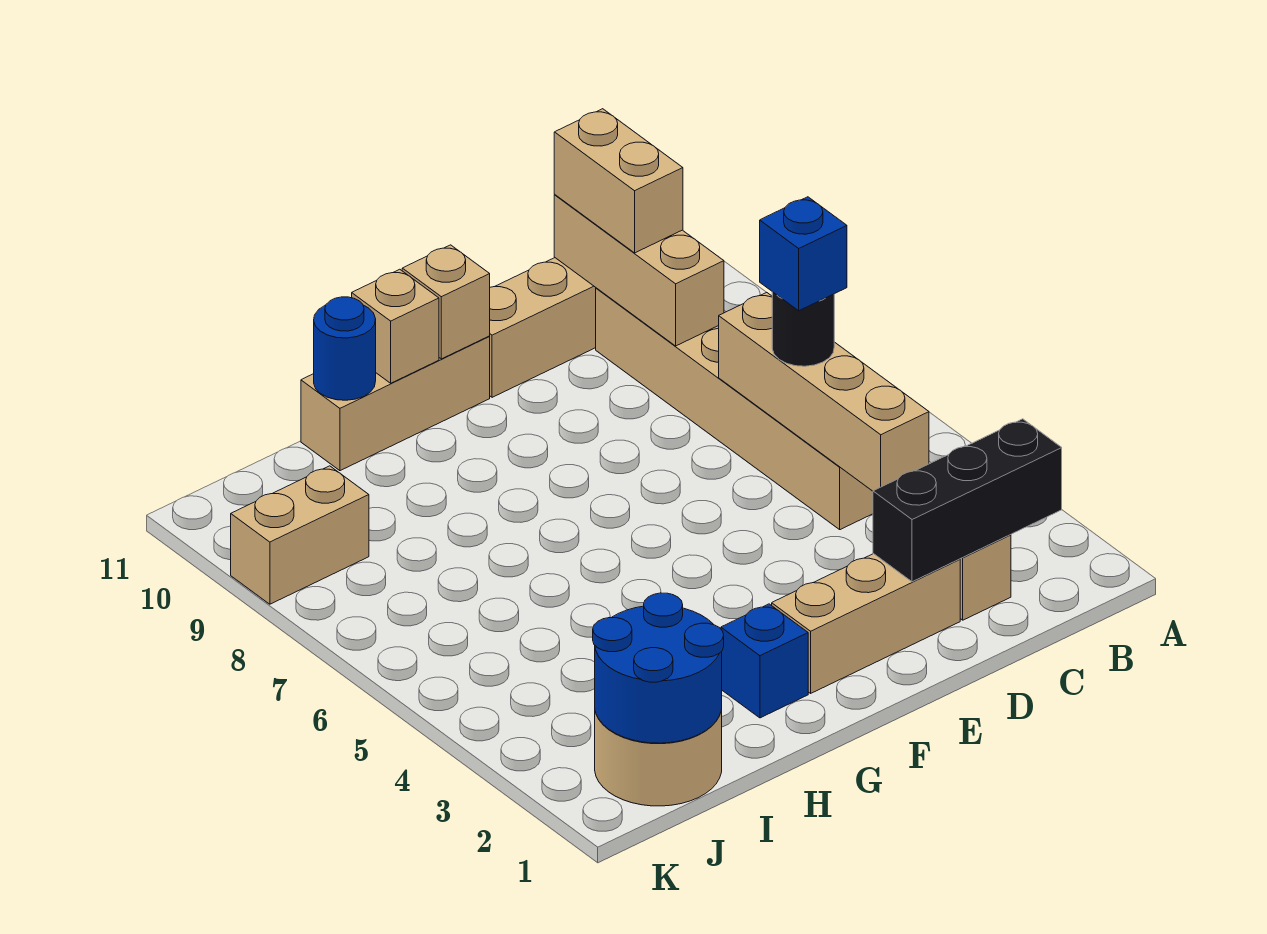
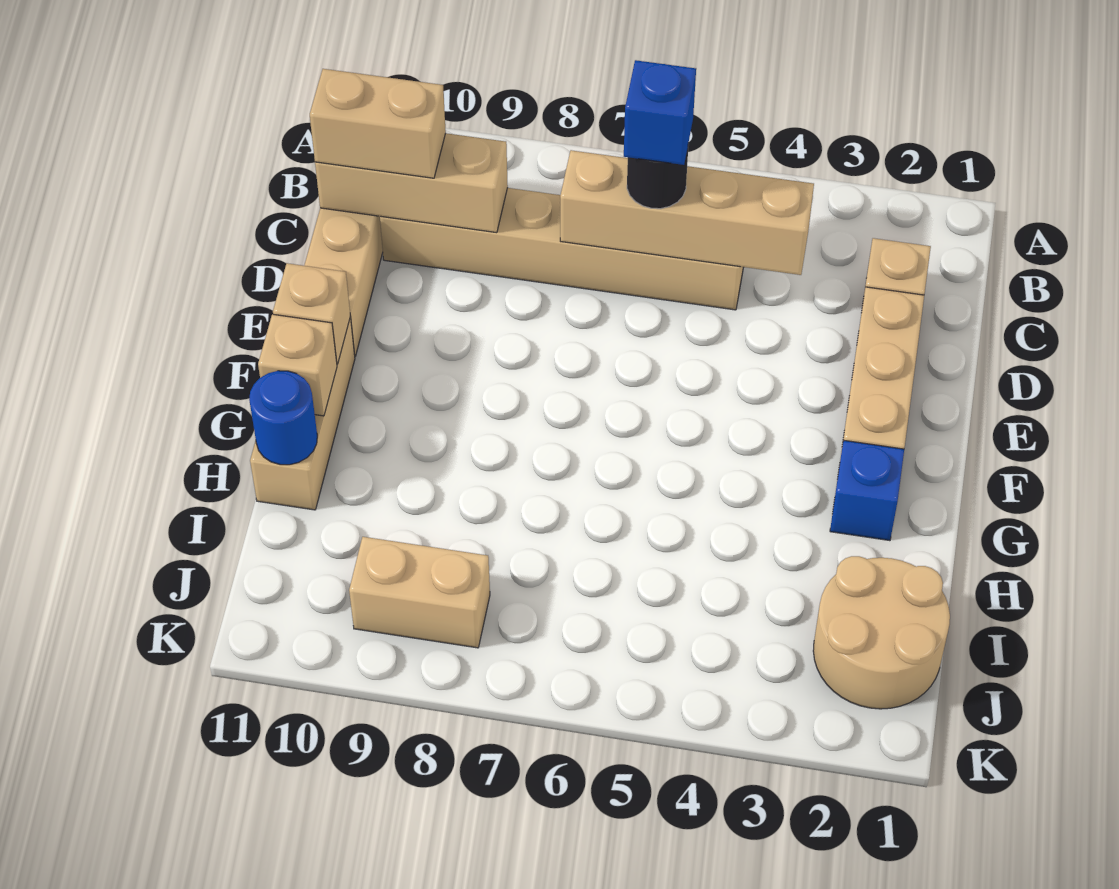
black brick B2:D2 level 2 -> none
blue round brick I1:J2 level 2 -> none
tan brick J9:K9 level 1 -> tan brick J8:J9 level 1

